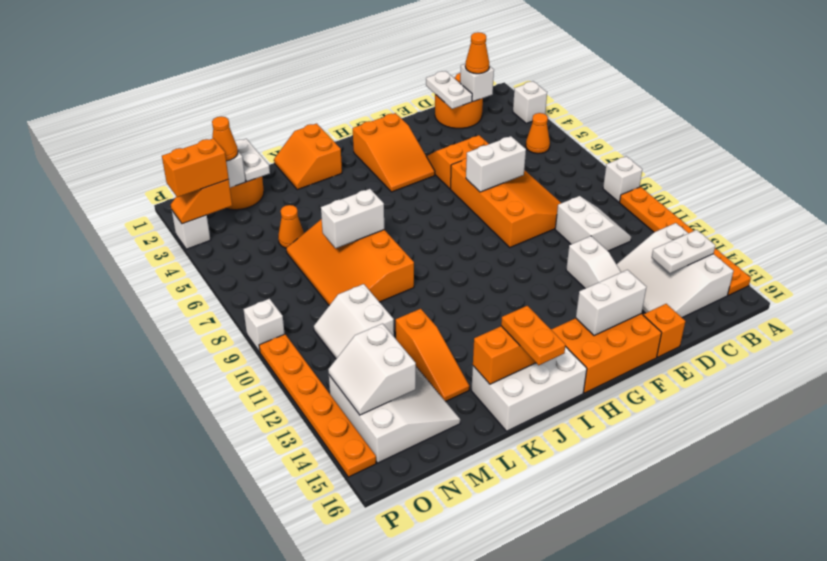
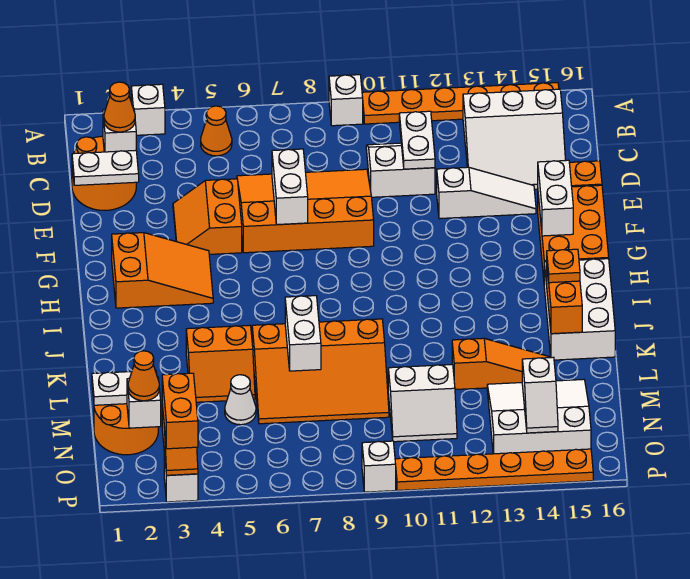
white plate B14:C14 level 2 -> white plate C11:D11 level 2
orange slope J1:K2 level 1 top J -> orange slope K4:L5 level 1 top K
orange plate J15:J16 level 3 -> orange plate J15 level 3
orange cone M5 level 1 -> white cone M5 level 1
white slope N13:O14 level 2 top N -> white slope N14:O14 level 2 top N

